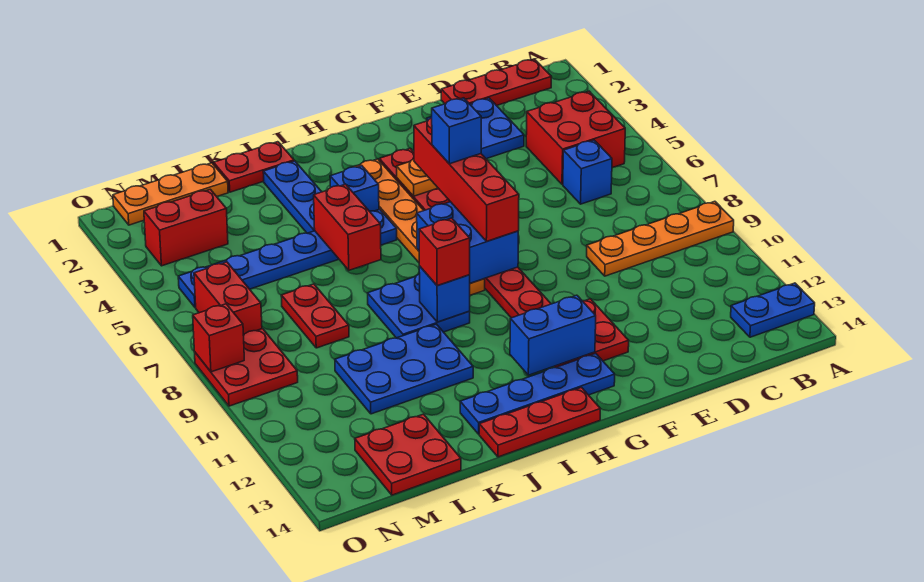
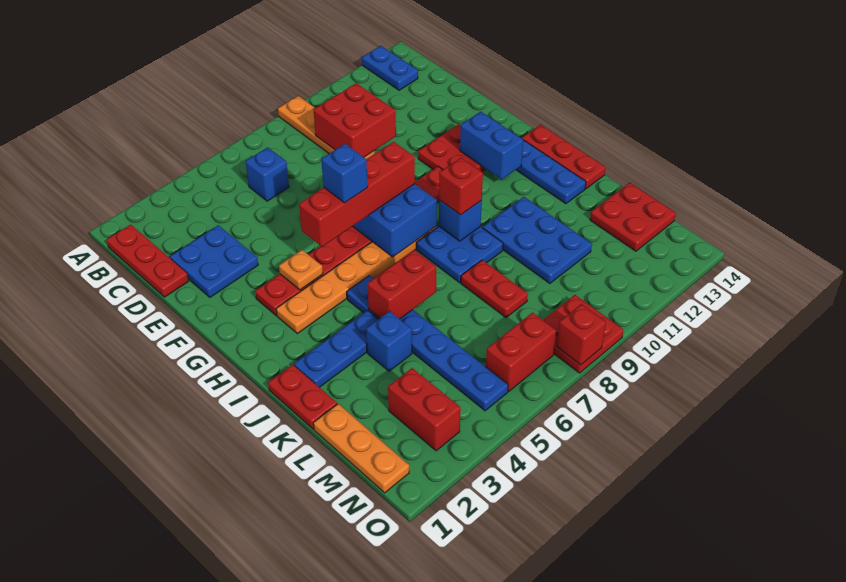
red brick B4:C5 level 1 -> red brick C9:D10 level 2
blue brick I4 level 1 -> blue brick K4 level 1
red plate L7:L8 level 1 -> red plate K8:L8 level 1

